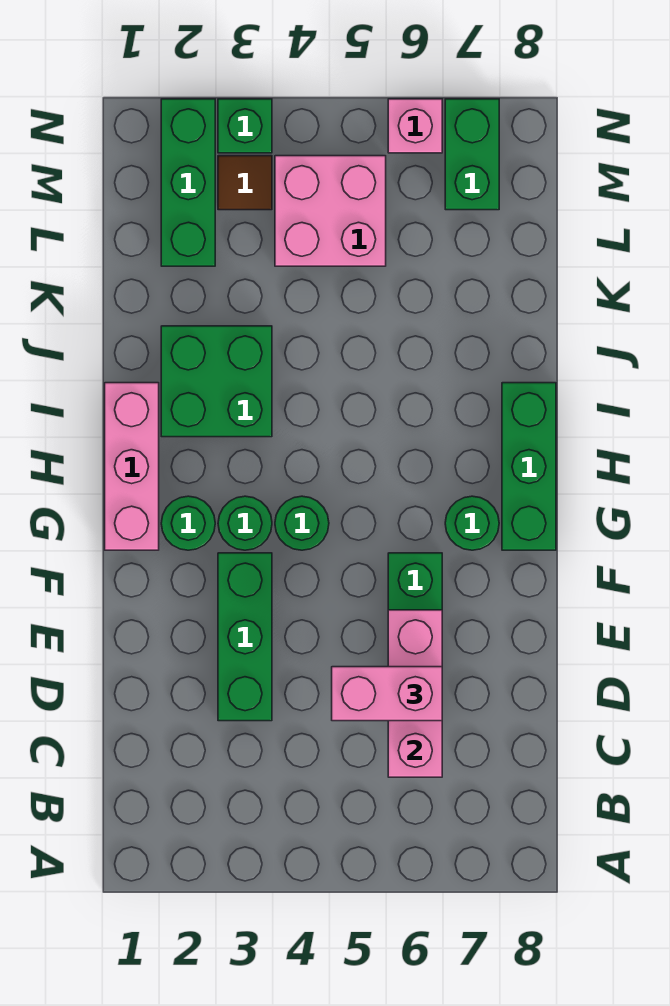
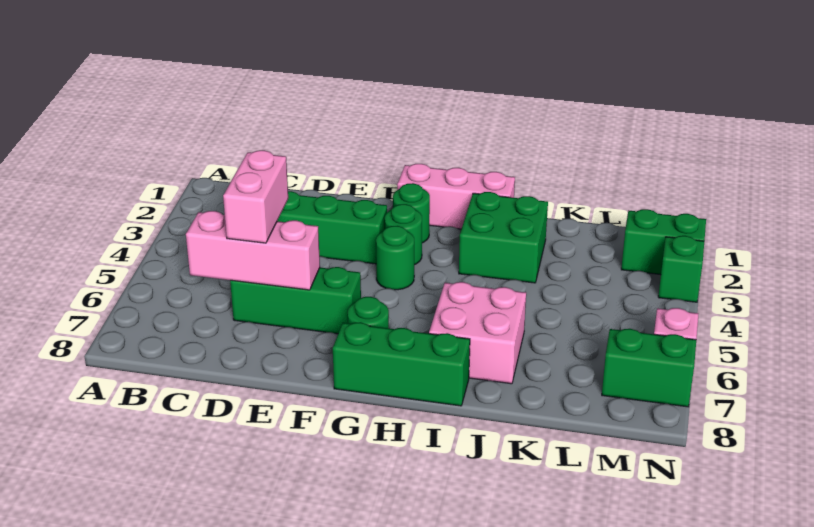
green brick L2:N2 level 1 -> green brick M2:N2 level 1
pink brick L4:M5 level 1 -> pink brick I6:J7 level 1
brown tile M3 level 1 -> none

